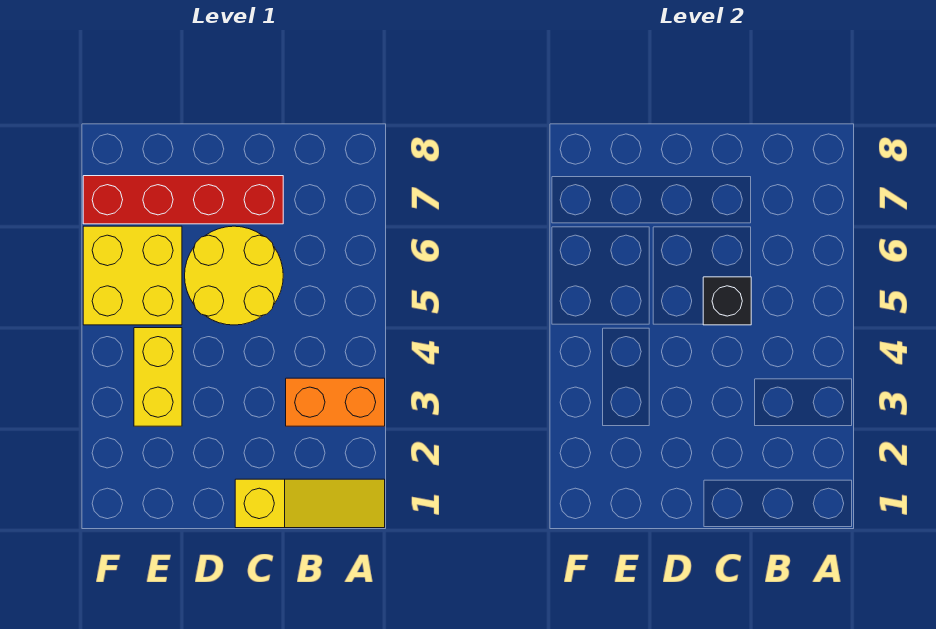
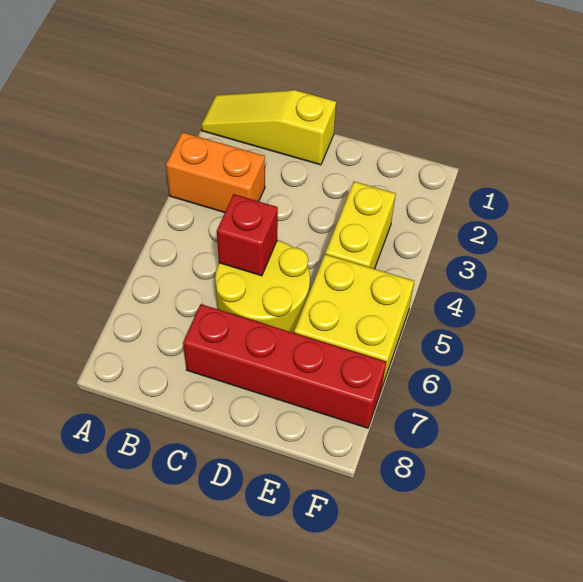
black brick C5 level 2 -> red brick C5 level 2

